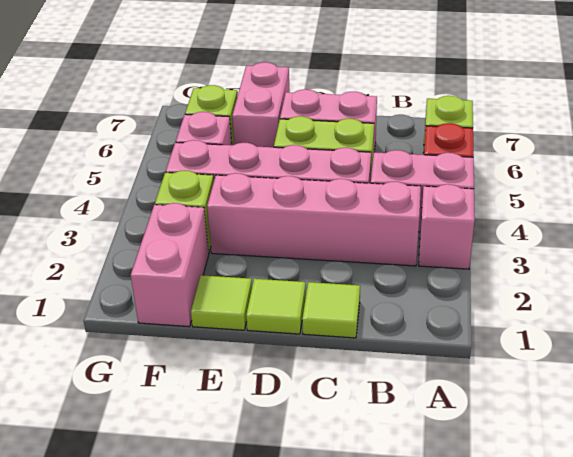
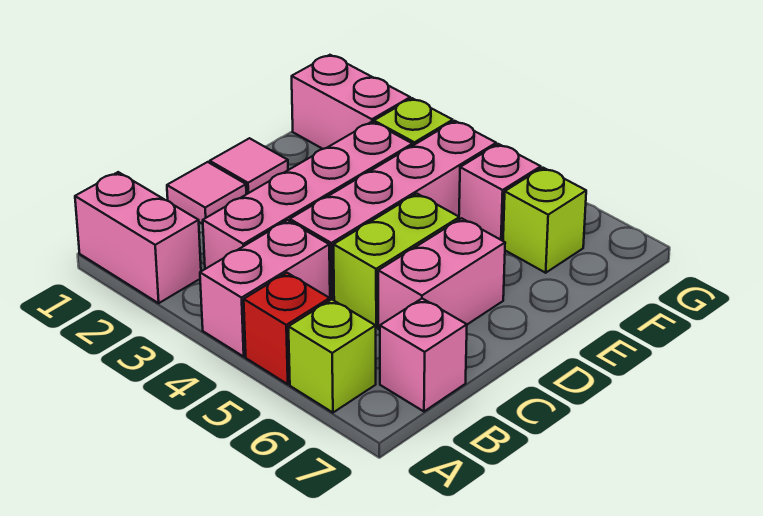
pink brick A3 level 1 -> pink brick B7 level 1
lime tile C1 level 1 -> pink tile C1 level 1
lime tile D1 level 1 -> pink tile D1 level 1
lime tile E1 level 1 -> none
pink brick E6:E7 level 1 -> pink brick A1:A2 level 1

